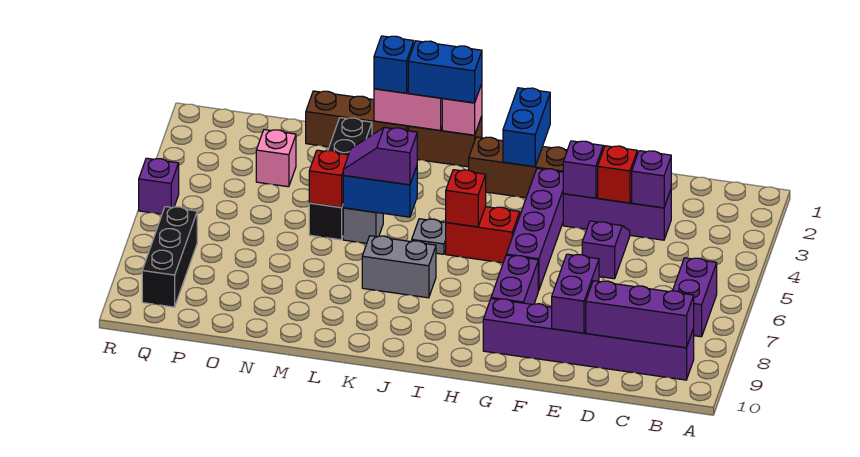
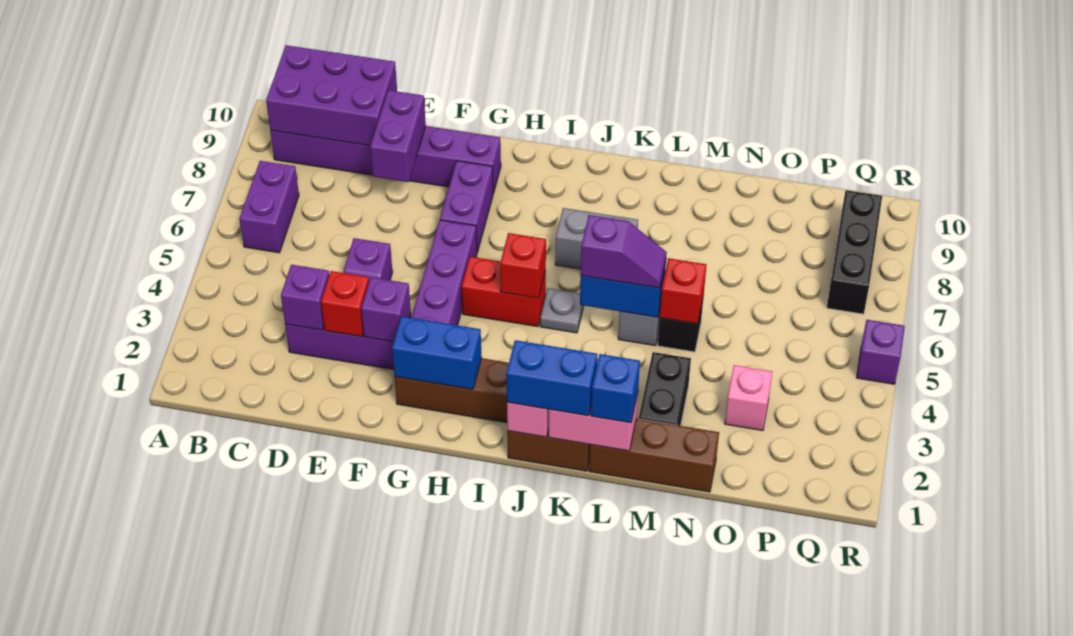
purple brick B9:D9 level 2 -> purple brick B9:D10 level 2
blue brick H1:H2 level 2 -> blue brick G2:H2 level 2

